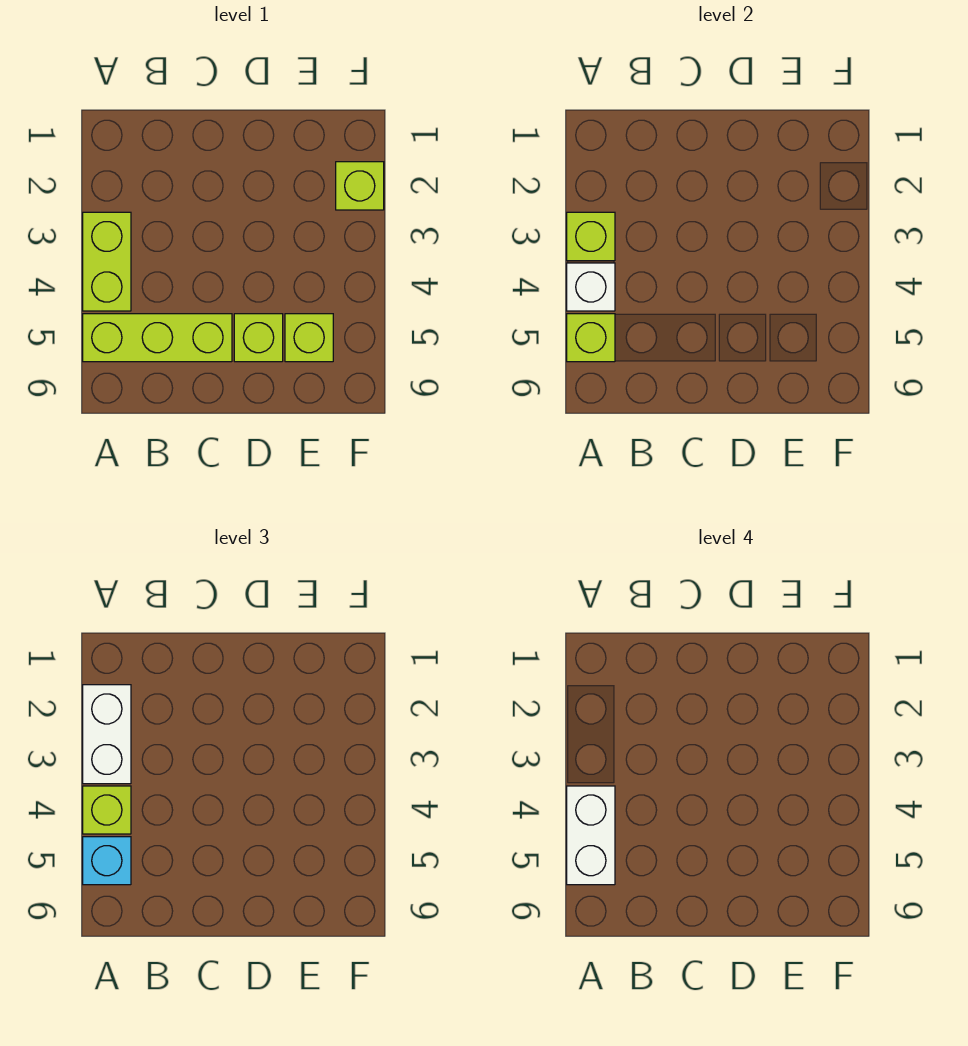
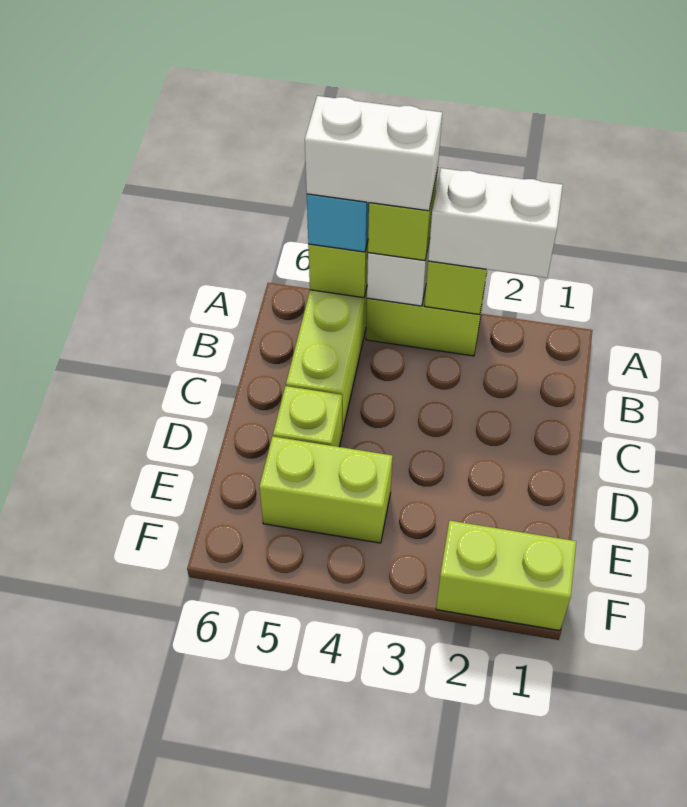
lime brick E5 level 1 -> lime brick E4:E5 level 1
lime brick F2 level 1 -> lime brick F1:F2 level 1

